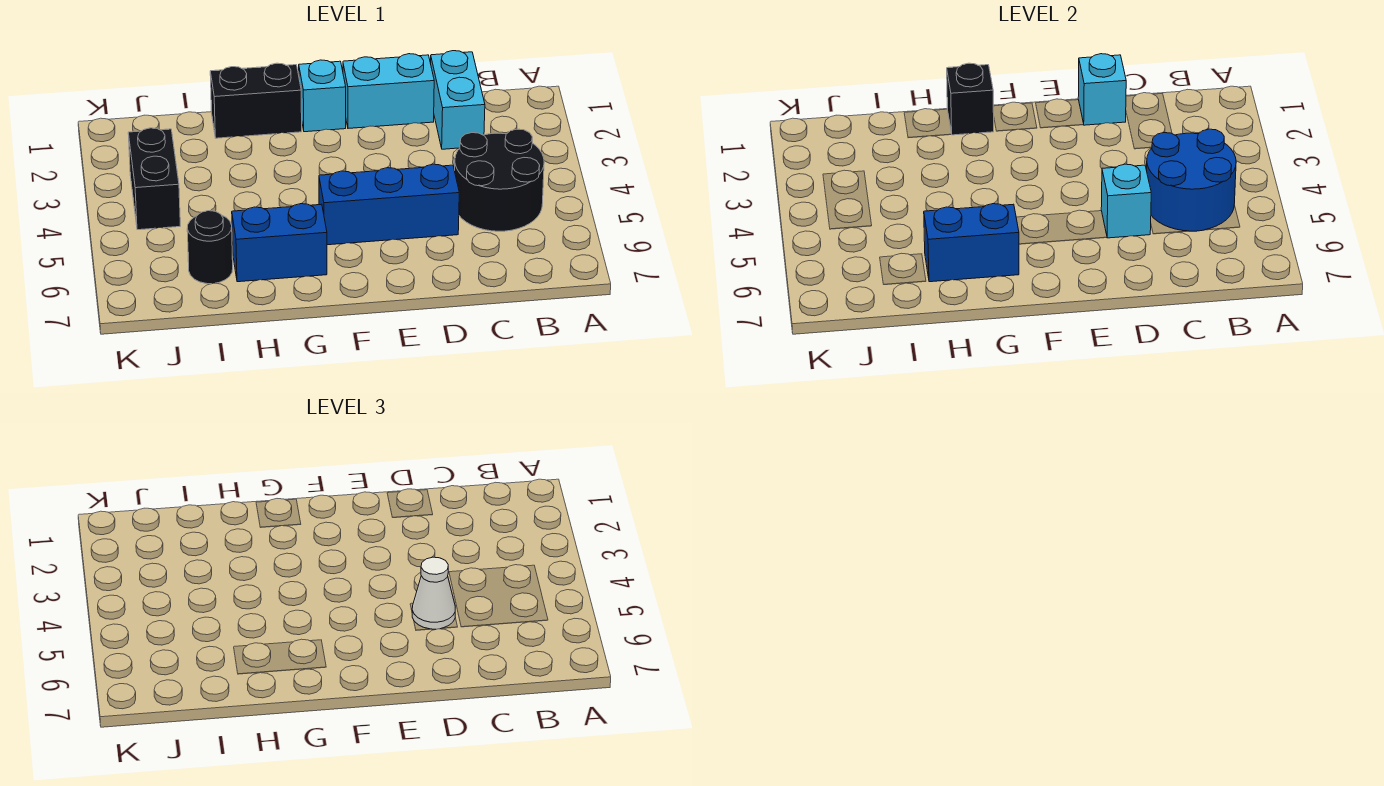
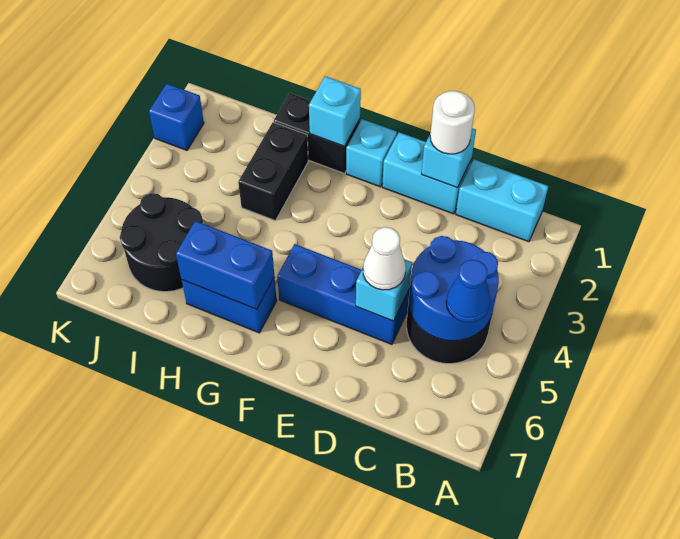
none -> blue cone B5 level 3
cyan brick C1:C2 level 1 -> cyan brick B1:C1 level 1
none -> white round brick D1 level 3
black brick G1 level 2 -> cyan brick G1 level 2
black round brick I6 level 1 -> black round brick I5:J6 level 1
black brick J3:J4 level 1 -> black brick H2:H3 level 1
none -> blue brick K2 level 1

